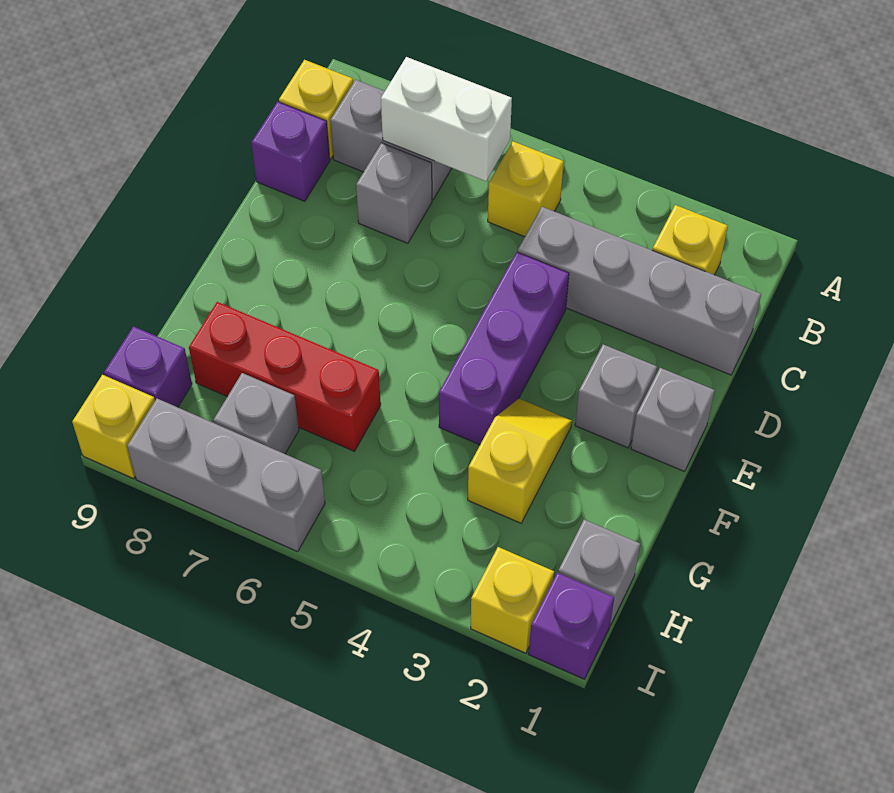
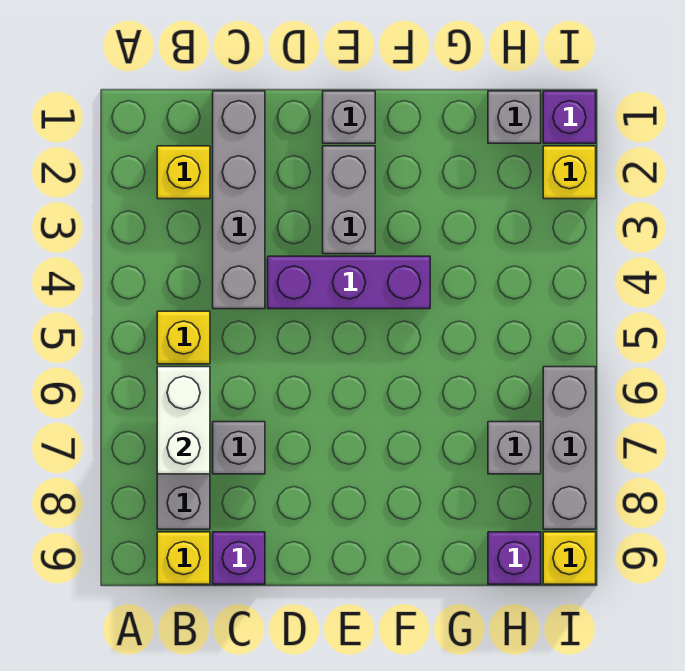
grey brick E2 level 1 -> grey brick E2:E3 level 1
yellow slope F3:G3 level 1 top G -> none
red brick G6:G8 level 1 -> none

